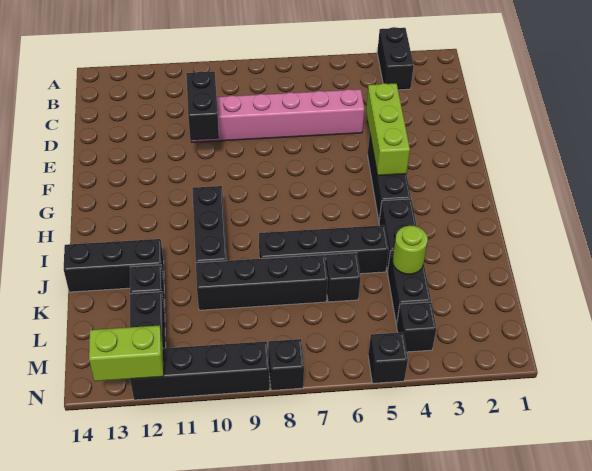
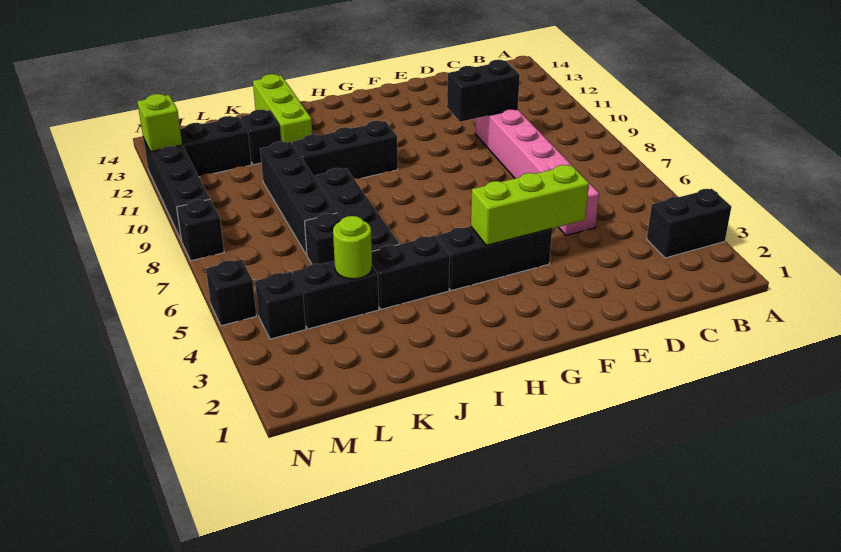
black brick J12:J14 level 1 -> lime brick J12:J14 level 1
lime brick N12:N13 level 2 -> lime brick N12 level 2

